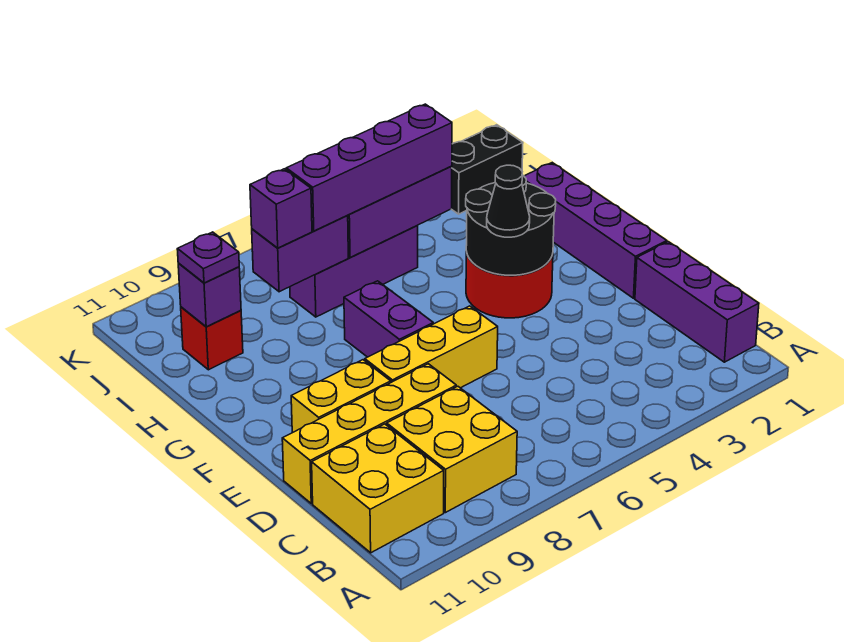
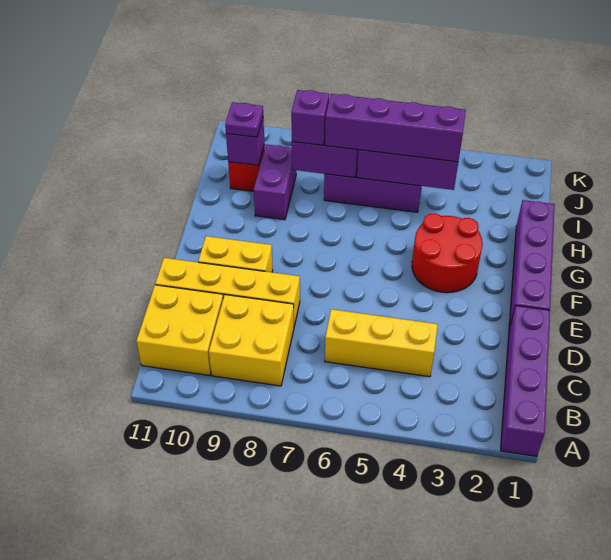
purple brick B1:D1 level 1 -> purple brick A1:D1 level 1
yellow brick E6:E8 level 1 -> yellow brick C4:C6 level 1
black round brick F3:G4 level 2 -> none
black cone F4 level 3 -> none
purple brick F7:G7 level 1 -> purple brick H9:I9 level 1
black brick J1:J2 level 1 -> none

